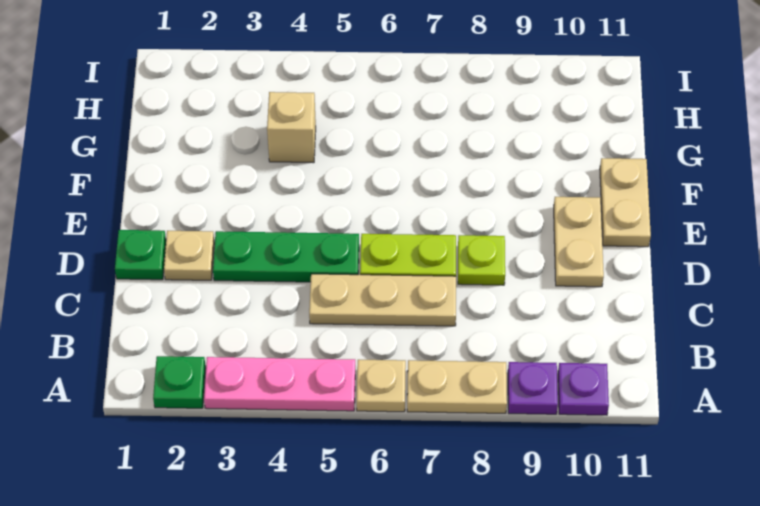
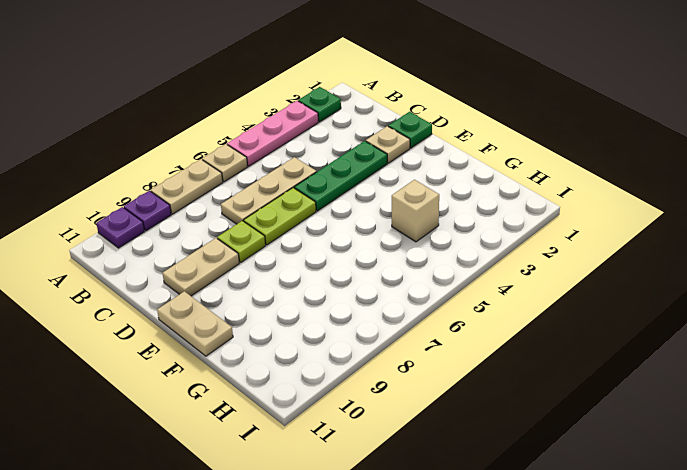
tan plate D10:E10 level 1 -> tan plate D9:D10 level 1

